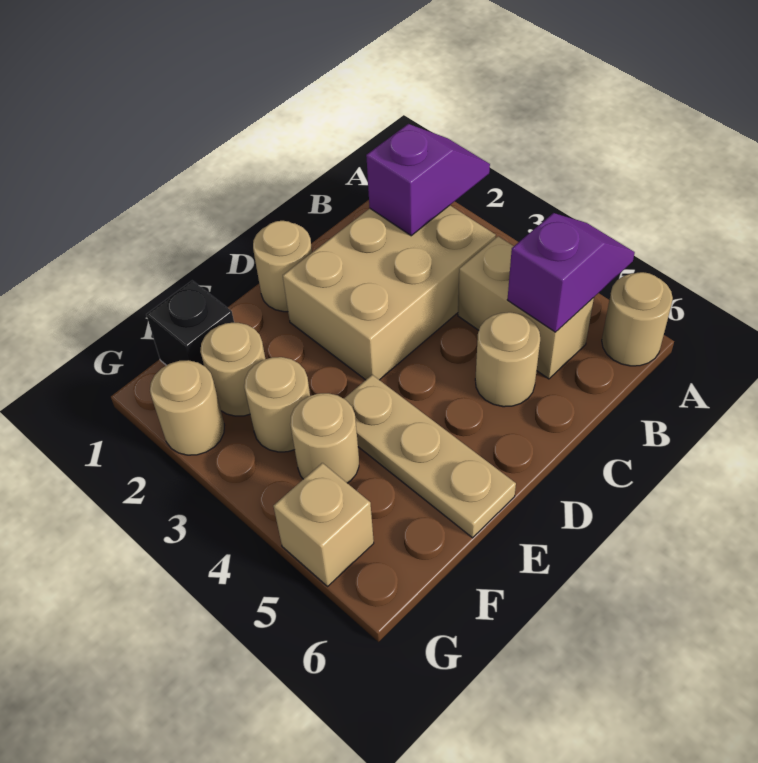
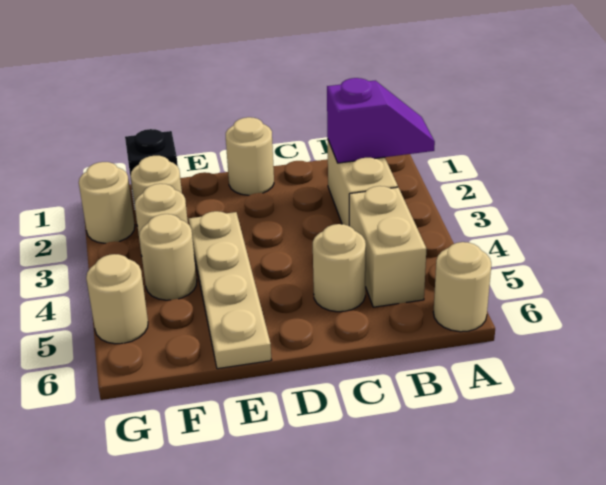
purple slope A5:B5 level 2 top B -> none
tan brick B2:D3 level 1 -> tan brick B2:B3 level 1
tan plate E4:E6 level 1 -> tan plate E3:E6 level 1
tan brick G5 level 1 -> tan round brick G5 level 1

